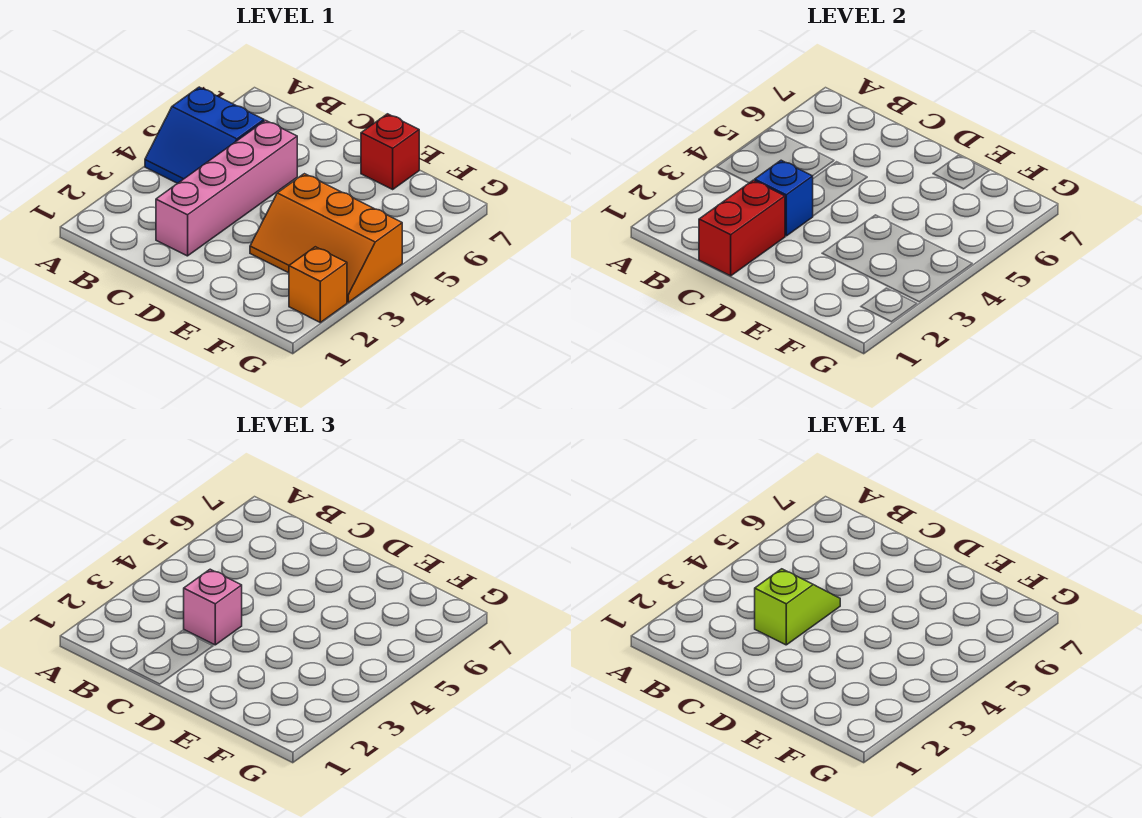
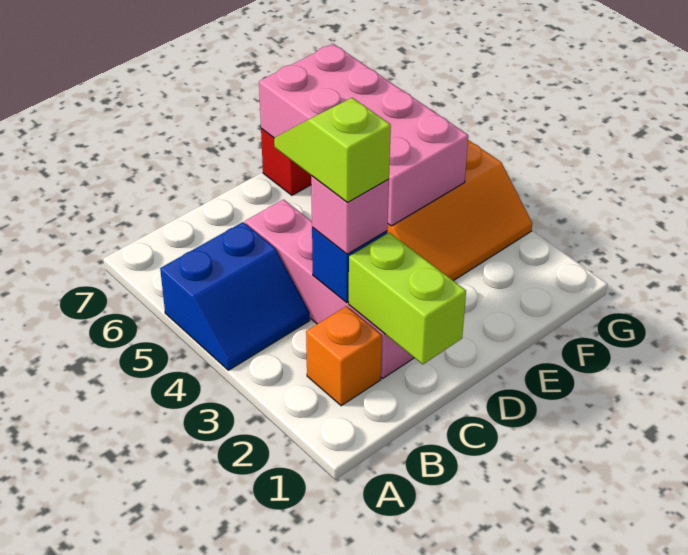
red brick C1:C2 level 2 -> lime brick C1:C2 level 2
none -> pink brick E4:F7 level 2
orange brick G2 level 1 -> orange brick B2 level 1

